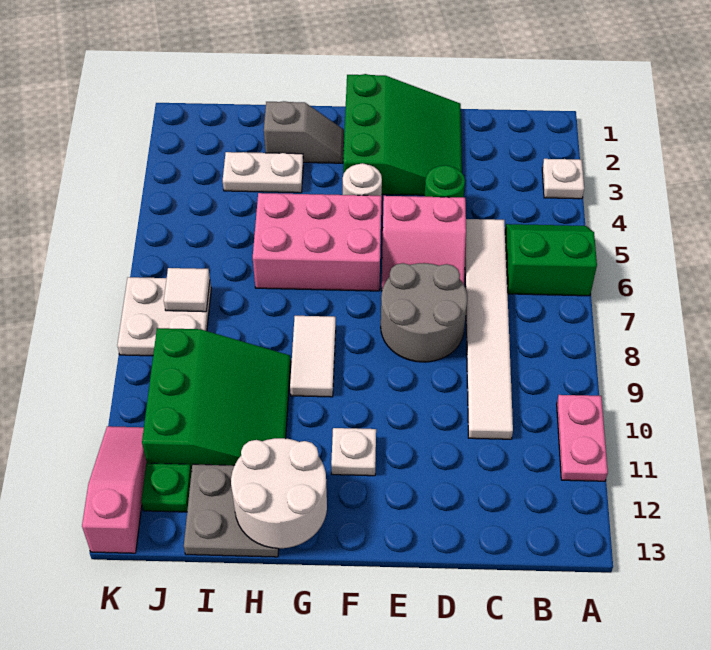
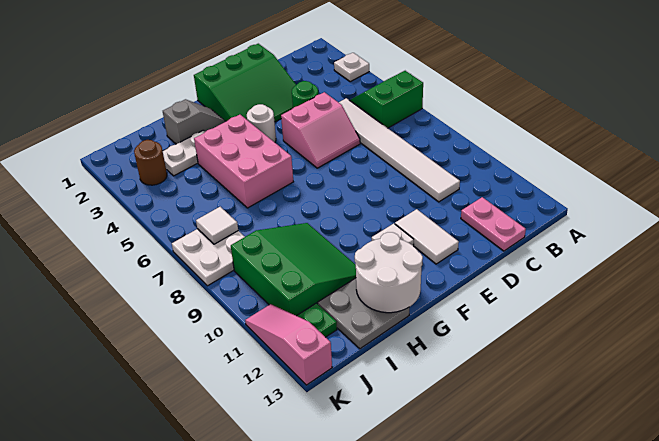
pink plate A10:A11 level 1 -> pink plate C12:C13 level 1
green slope D1:F3 level 1 top F -> green slope D1:F3 level 1 top 1
grey round brick D7:E8 level 1 -> none
pink brick F5:H6 level 1 -> pink brick G4:H6 level 1
white tile G8:G9 level 1 -> white tile E11:E12 level 1
none -> brown round brick J3 level 1

